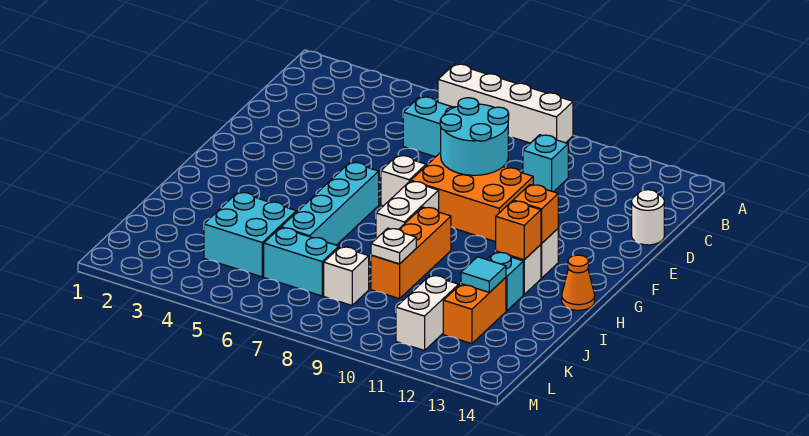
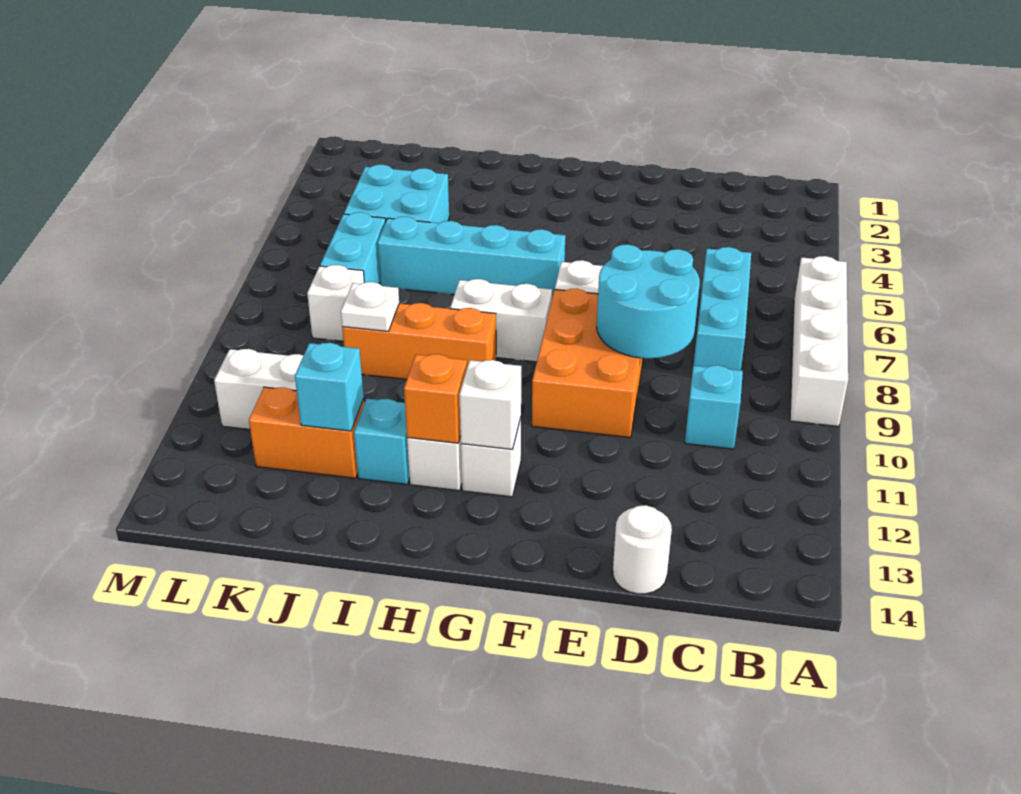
orange brick G12 level 2 -> white brick G12 level 2
orange cone H14 level 1 -> none
cyan tile J12 level 2 -> cyan brick J12 level 2

